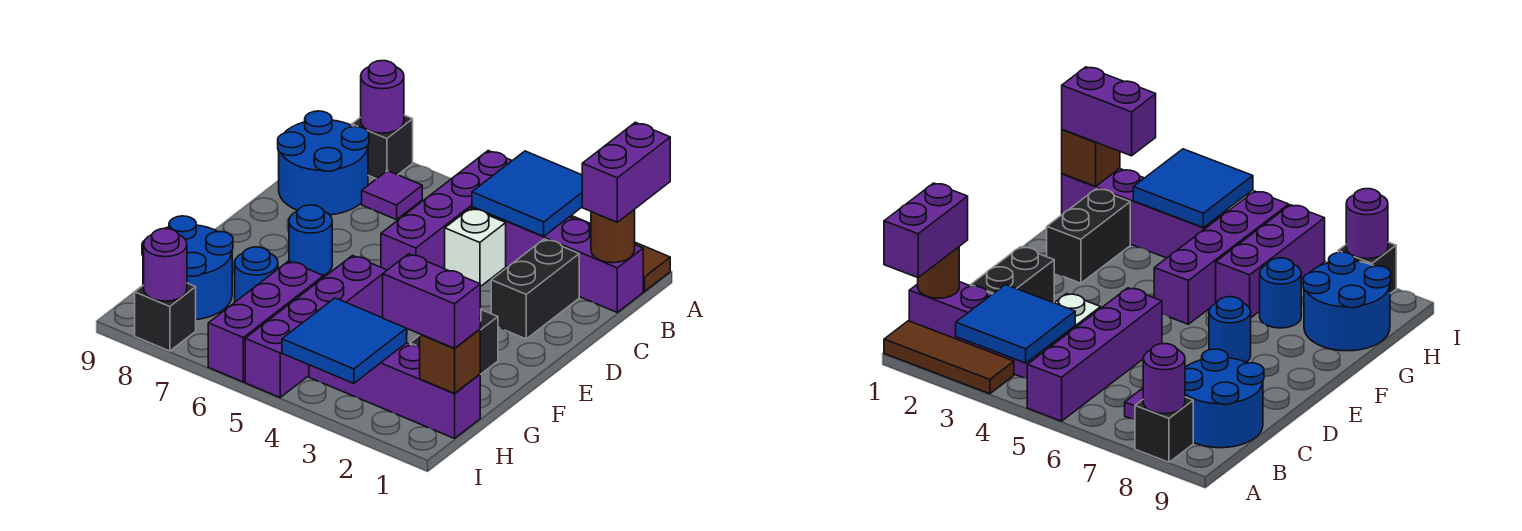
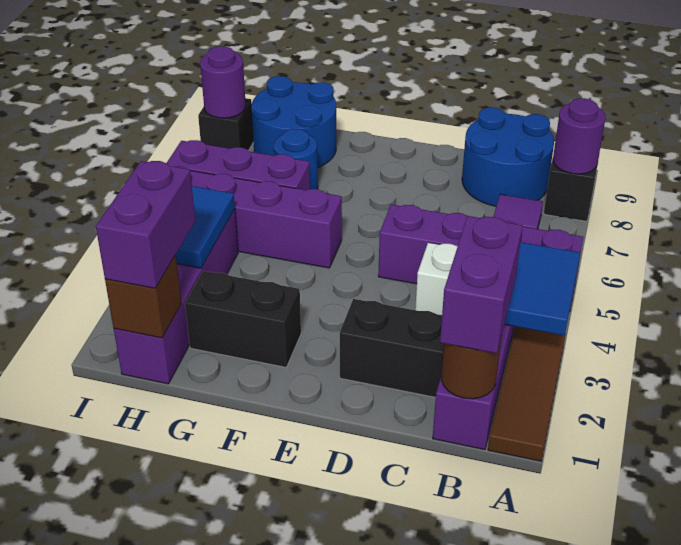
purple brick A1:B1 level 3 -> purple brick B1:B2 level 3
blue round brick E7 level 1 -> none

